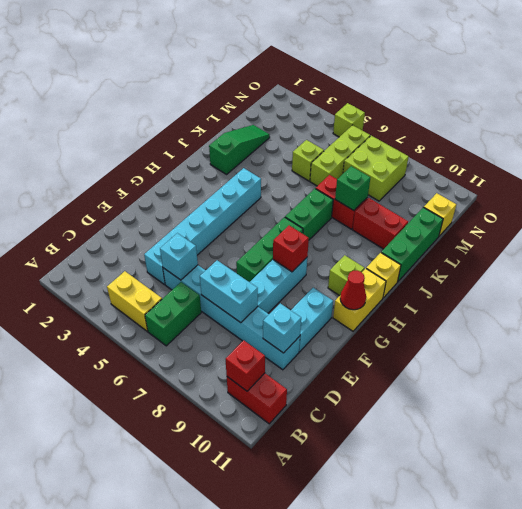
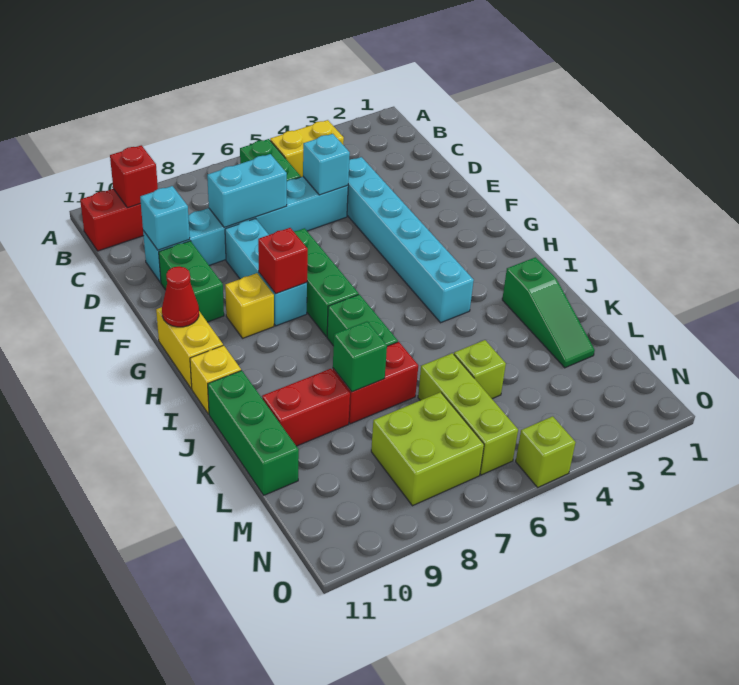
cyan brick E10:F10 level 1 -> green brick E10:F10 level 1
lime brick H10 level 1 -> none
yellow brick M11 level 1 -> yellow brick G9 level 1

